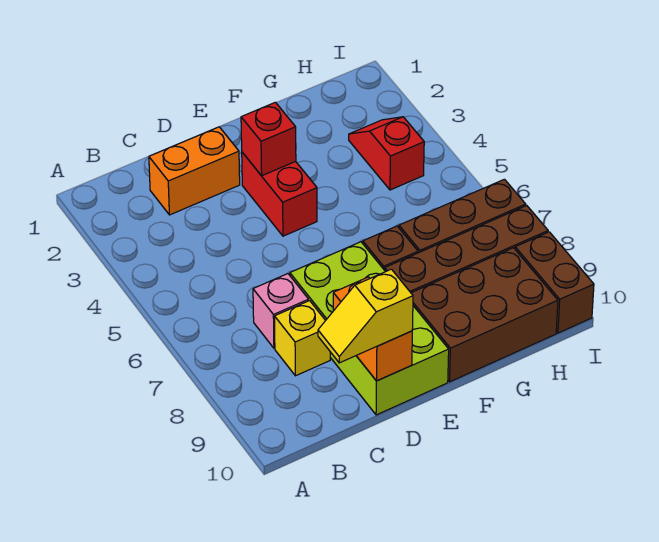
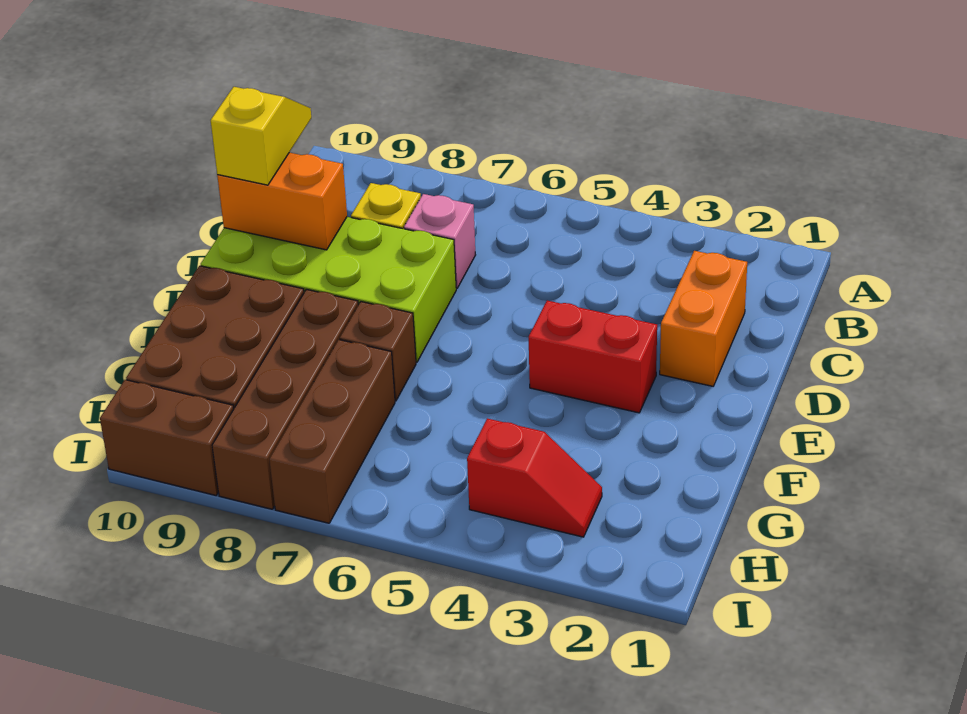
red brick E3 level 2 -> none

